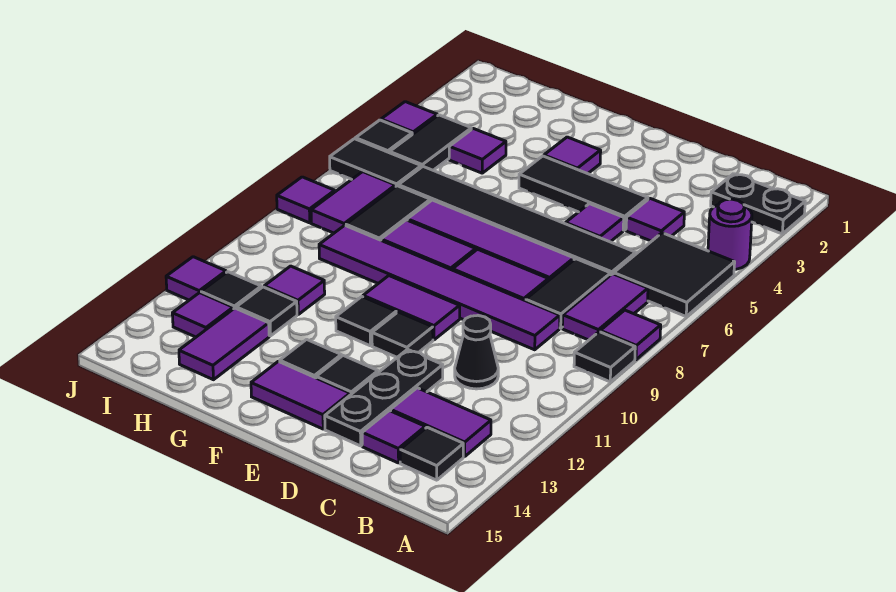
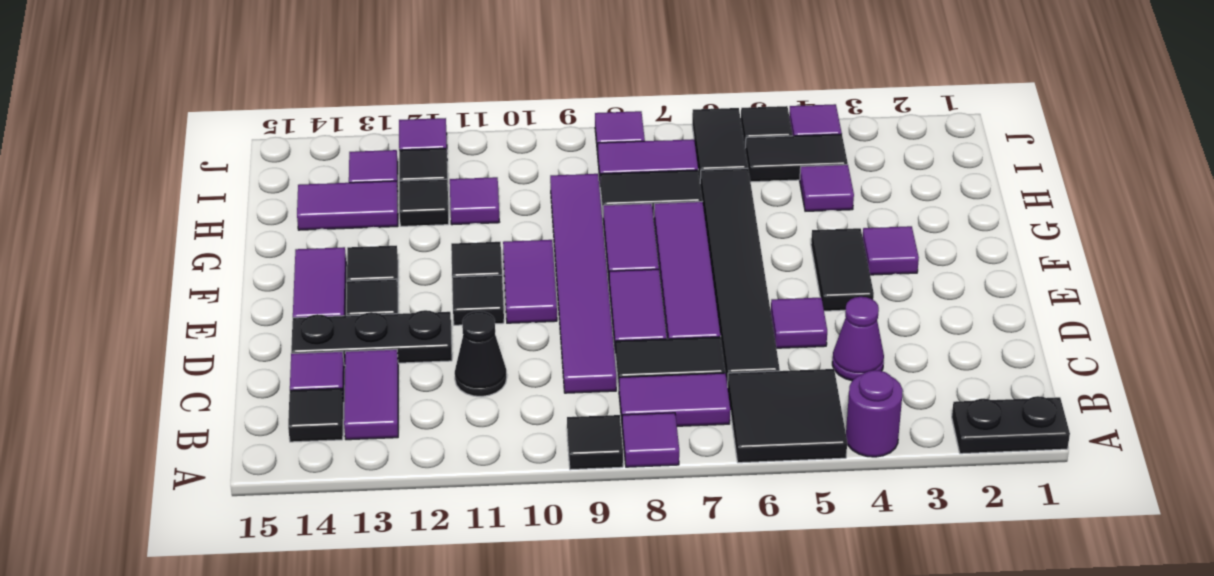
black plate A2:B2 level 1 -> black plate A1:A2 level 1
purple tile C4 level 1 -> purple cone C4 level 1
black tile D4:F4 level 1 -> black tile E4:F4 level 1

